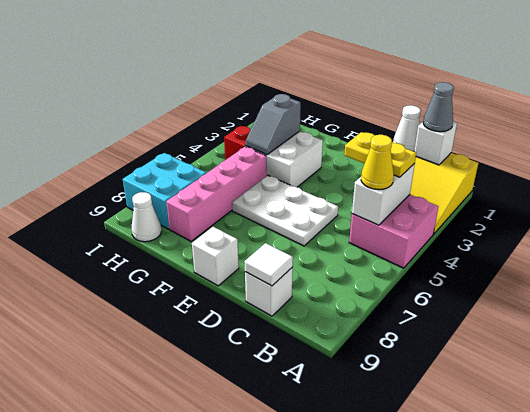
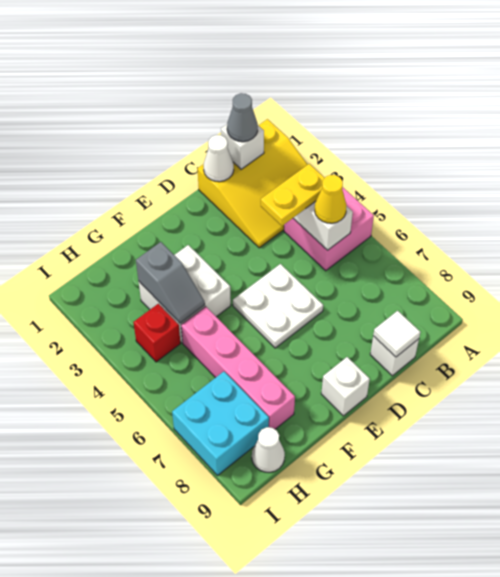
white plate D5:F6 level 1 -> white plate D5:E6 level 1

